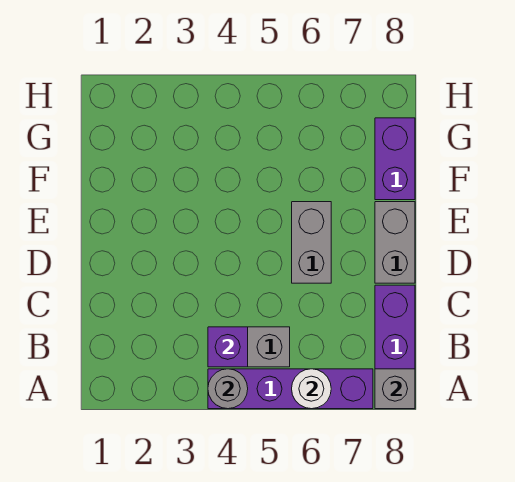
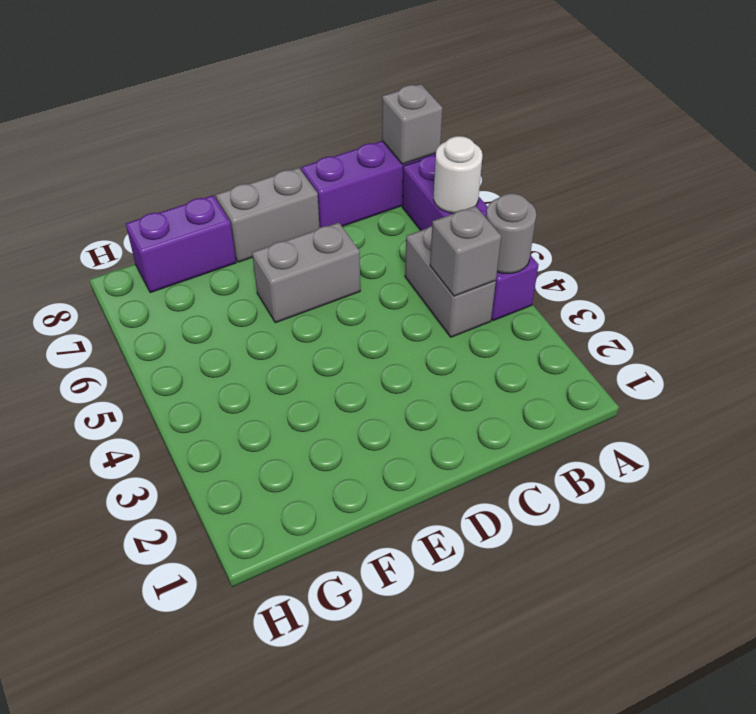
purple brick B4 level 2 -> grey brick B4 level 2

